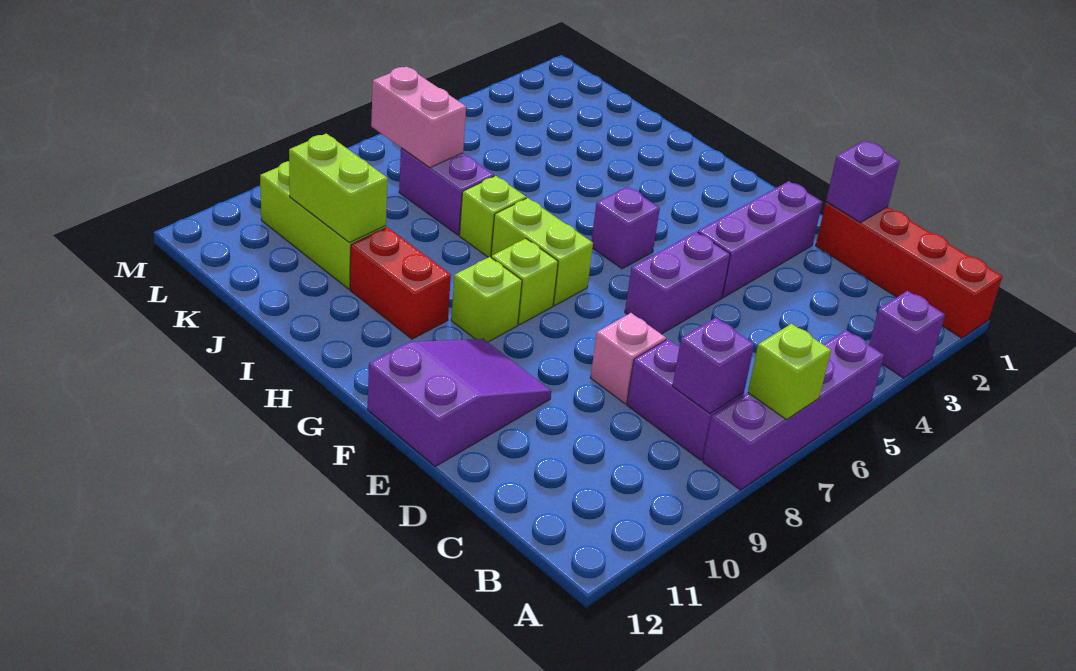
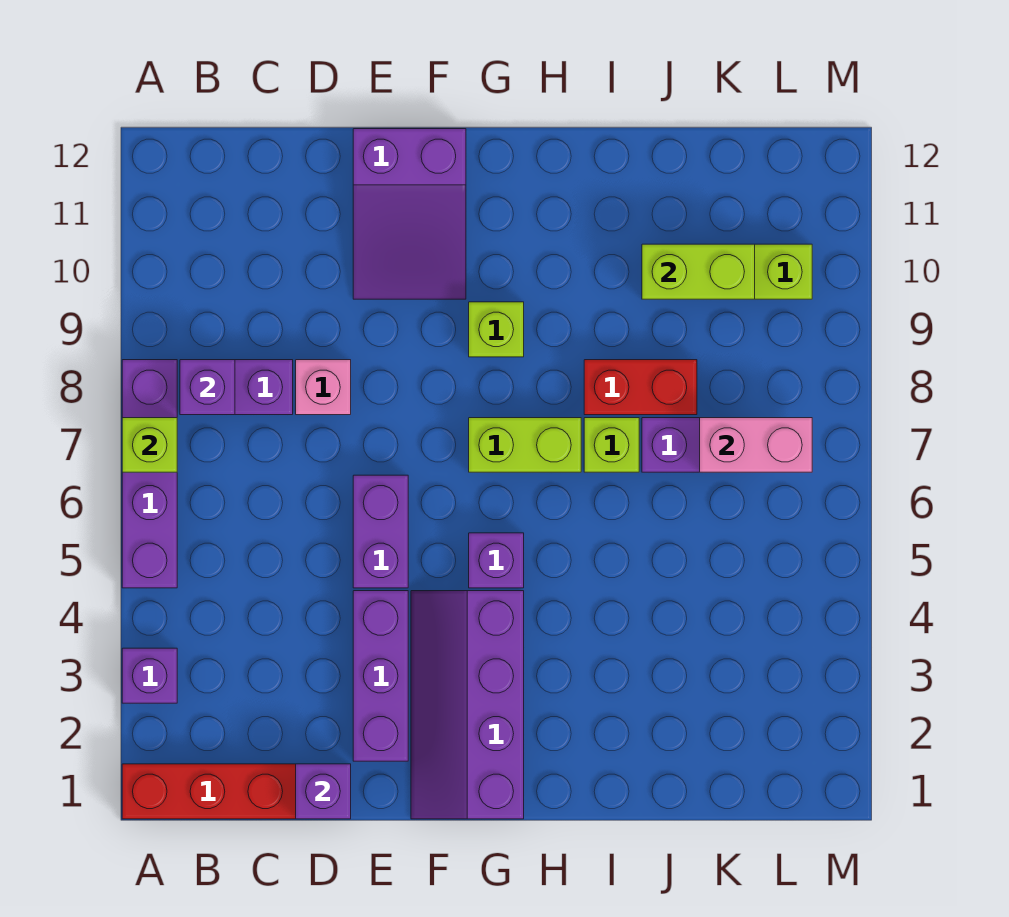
none -> purple slope F1:G4 level 1 top G
lime brick G8 level 1 -> none
red brick H10:I10 level 1 -> red brick I8:J8 level 1

